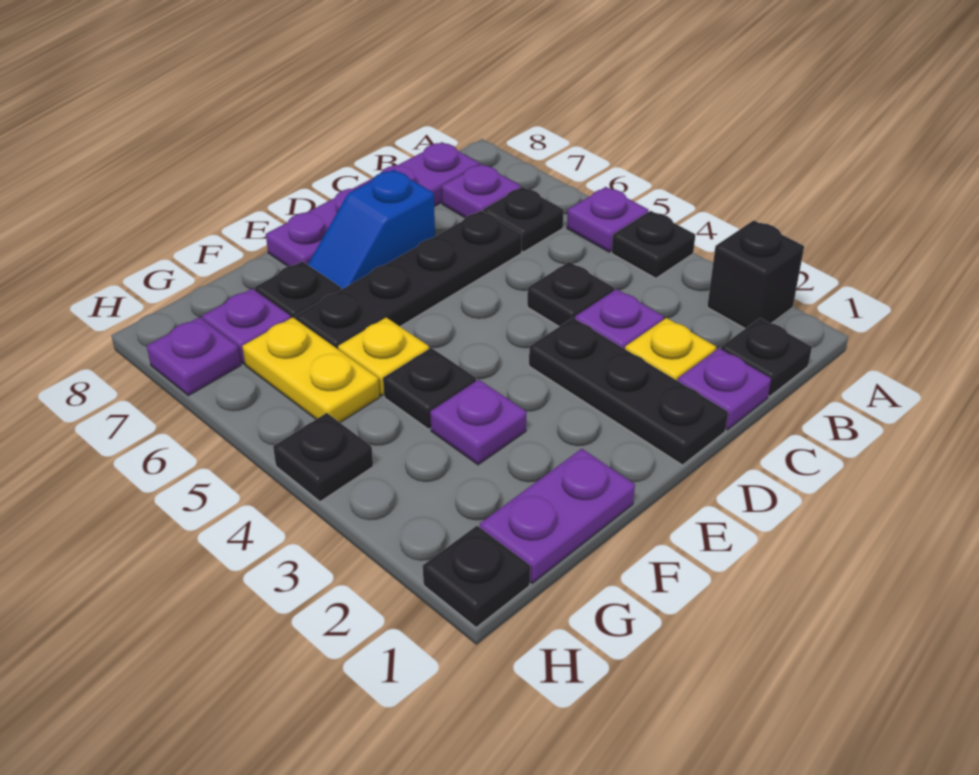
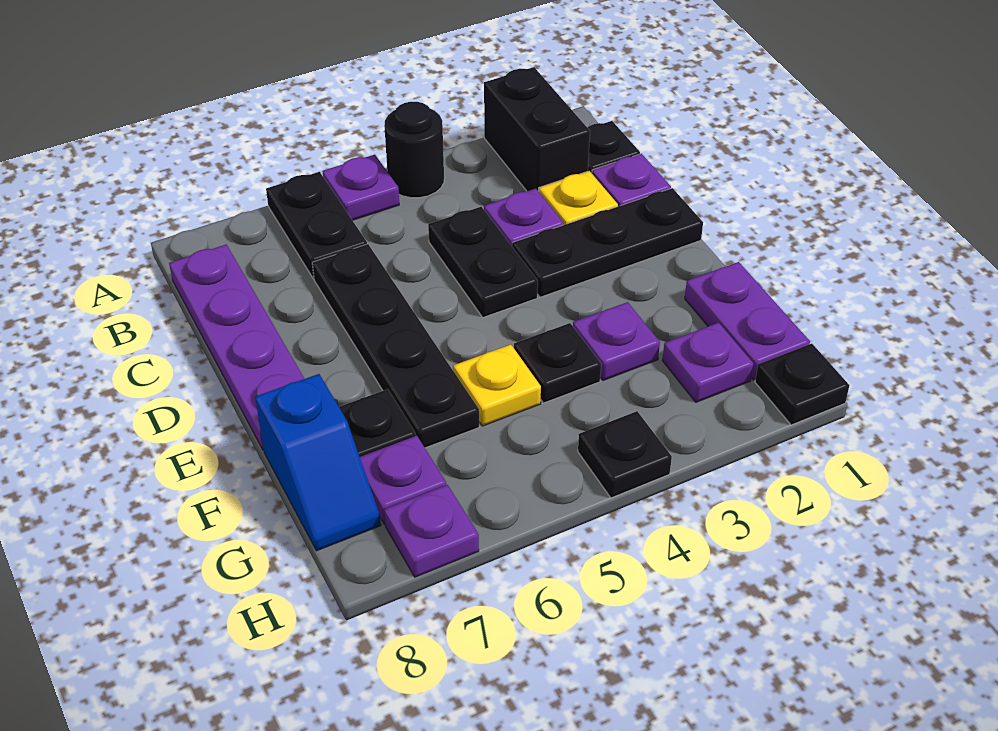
black brick A2 level 1 -> black brick A2:B2 level 1
black plate A4 level 1 -> black round brick A4 level 1
black plate B6 level 1 -> black plate A6:B6 level 1
purple plate B7 level 1 -> purple plate G2 level 1
black plate C4 level 1 -> black plate C4:D4 level 1
blue slope D7:E7 level 1 top D -> blue slope F8:G8 level 1 top F
yellow plate G5:G6 level 1 -> none

